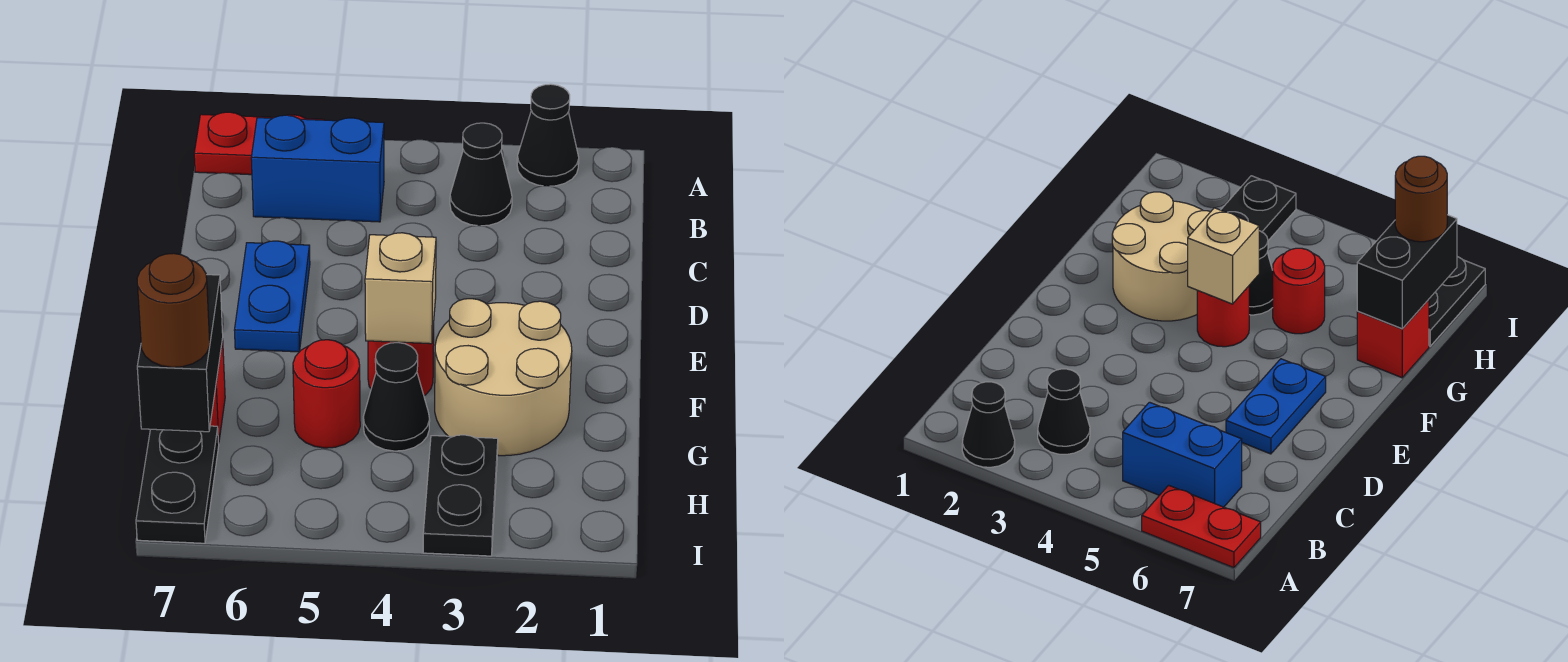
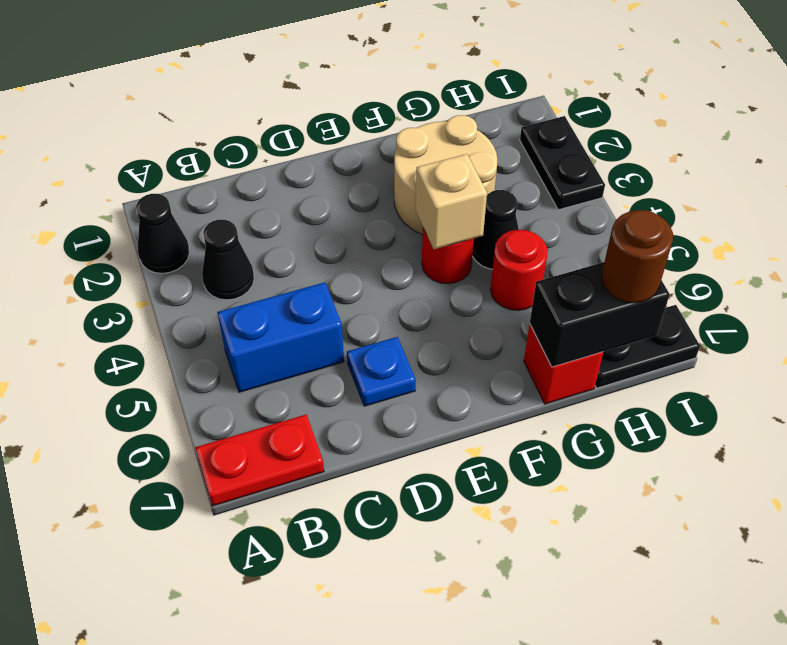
red plate A6:A7 level 1 -> red plate A7:B7 level 1
blue brick B5:B6 level 1 -> blue brick B5:C5 level 1
blue plate D6:E6 level 1 -> blue plate D6 level 1
black plate H3:I3 level 1 -> black plate I2:I3 level 1

